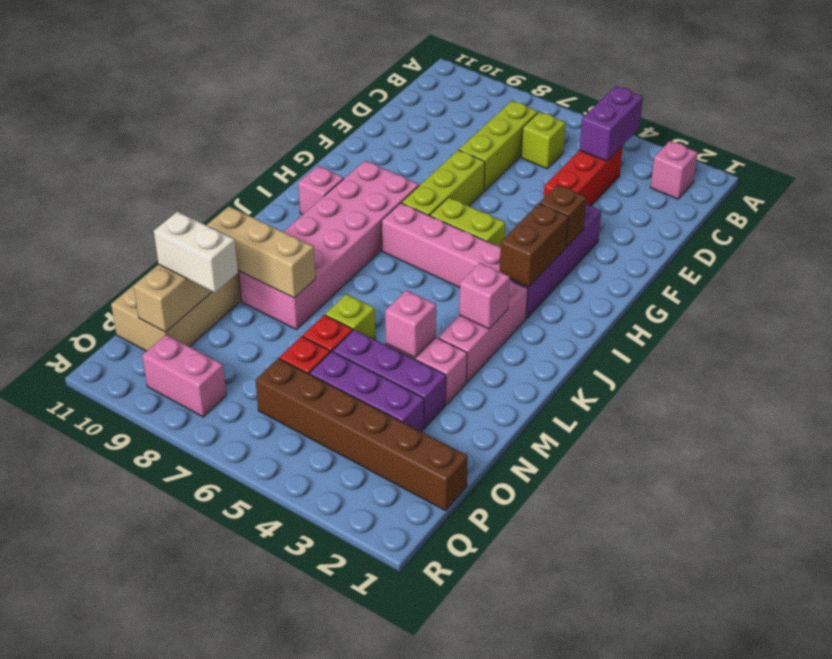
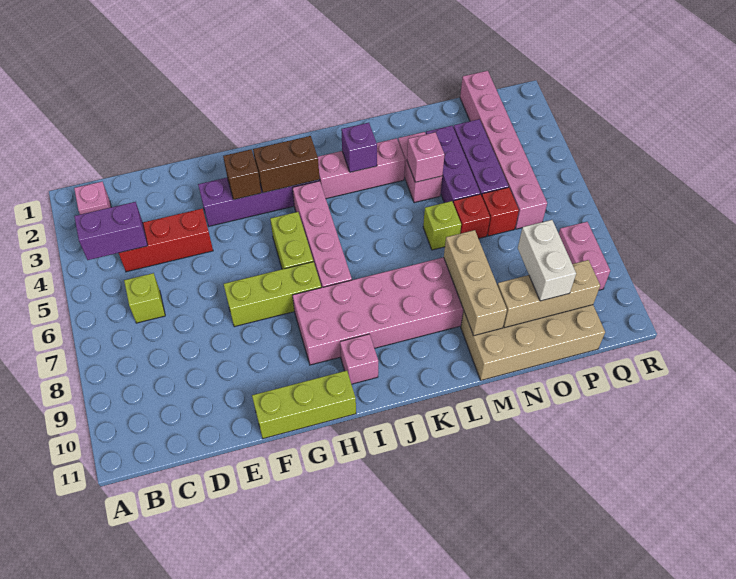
lime brick C7:E7 level 1 -> lime brick F11:H11 level 1
pink brick K3 level 2 -> purple brick K3 level 2
brown brick P1:P6 level 1 -> pink brick P1:P6 level 1

